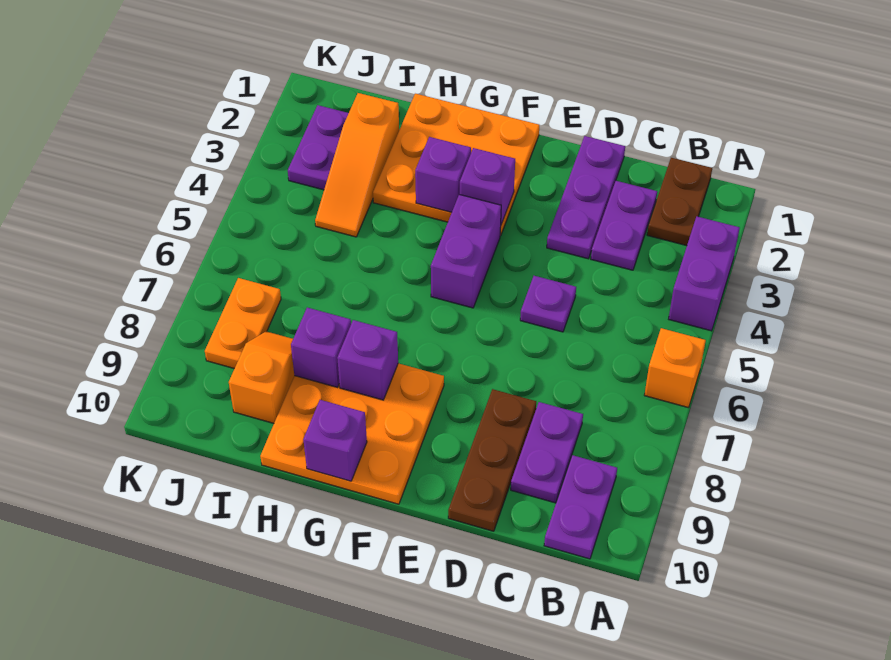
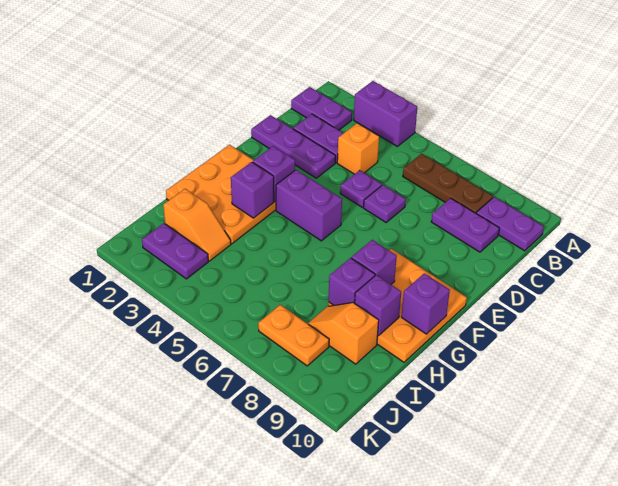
orange brick A6 level 1 -> orange brick C4 level 1
brown plate B1:B2 level 1 -> purple plate B1:B2 level 1
none -> purple plate D6 level 1
brown plate D8:D10 level 1 -> brown plate B6:B8 level 1
none -> purple brick H9 level 2
orange slope I2:I4 level 1 top 2 -> orange slope I2:I3 level 1 top 2

